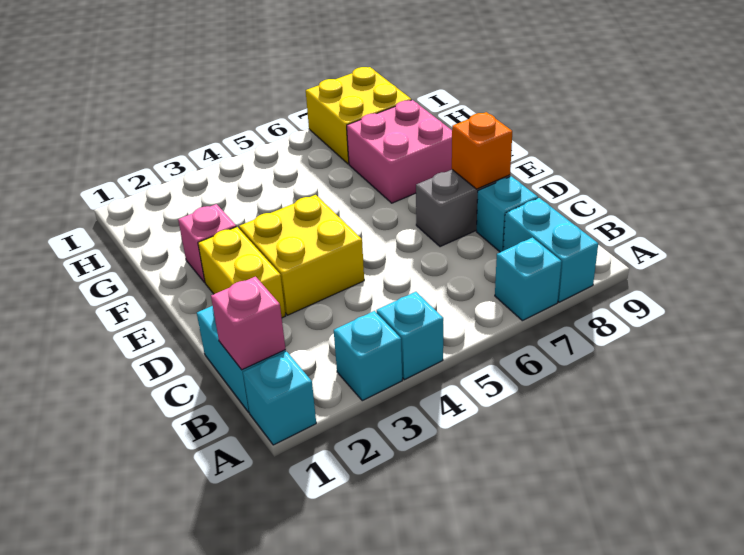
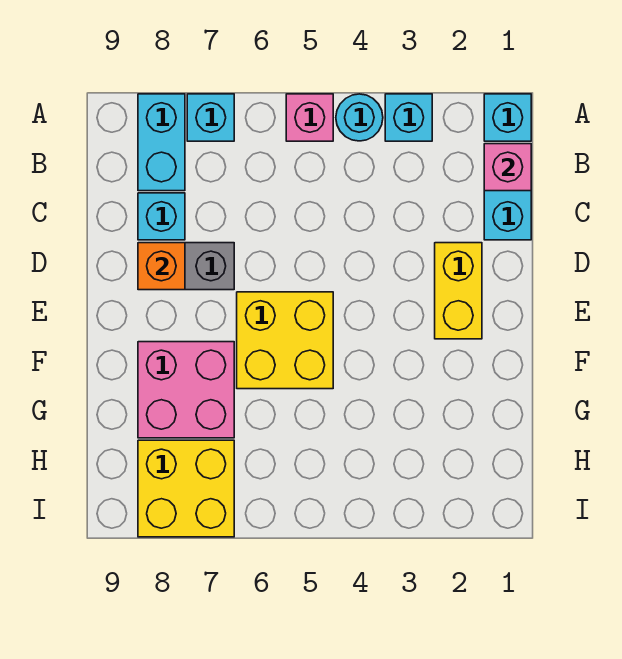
cyan brick A4 level 1 -> cyan round brick A4 level 1
yellow brick D3:E4 level 1 -> yellow brick E5:F6 level 1
pink brick F2 level 1 -> pink brick A5 level 1

